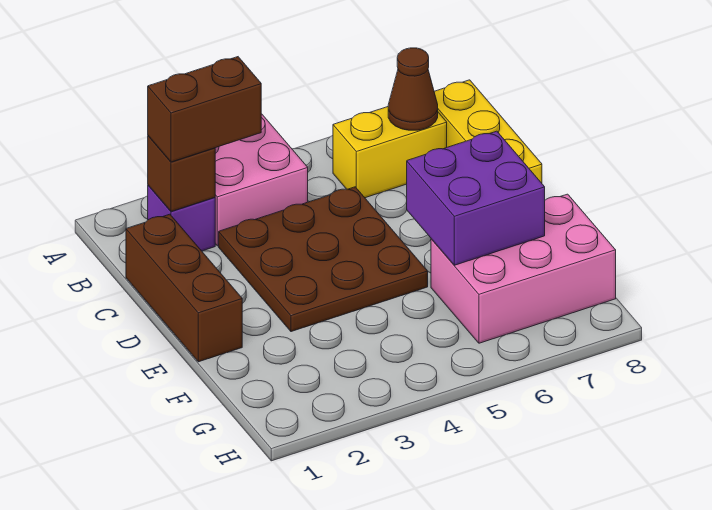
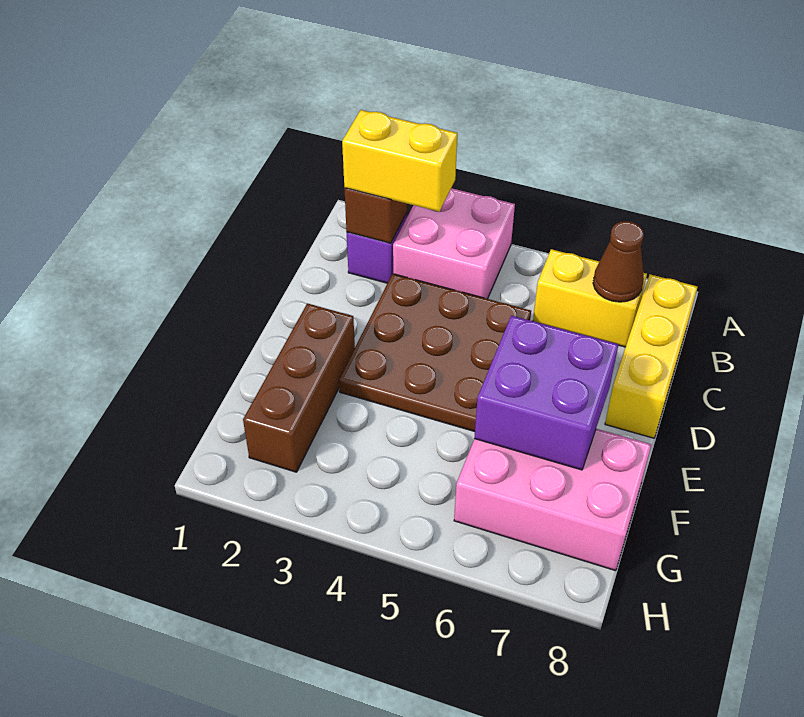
brown brick B2:B3 level 3 -> yellow brick B2:B3 level 3
brown brick C1:E1 level 1 -> brown brick E2:G2 level 1

